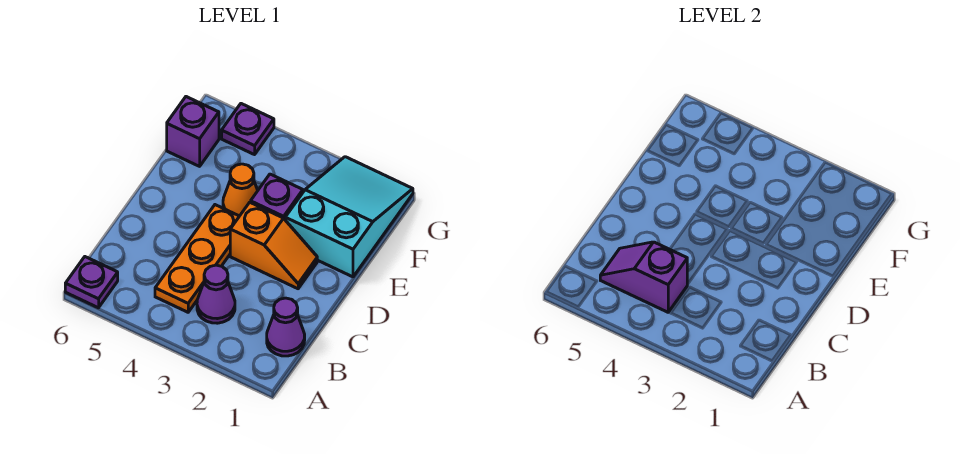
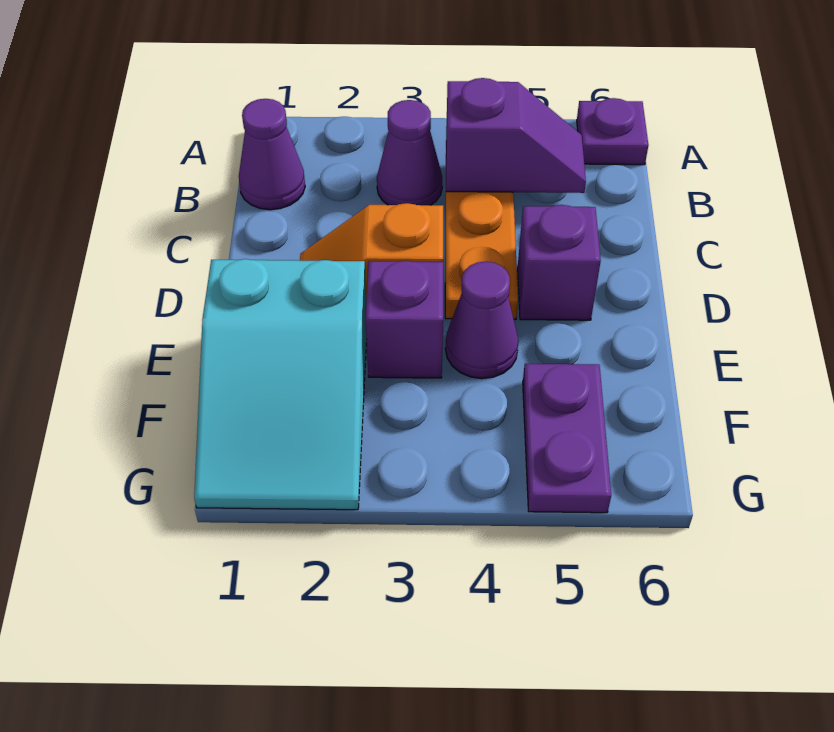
orange cone E4 level 1 -> purple cone E4 level 1
purple brick F6 level 1 -> purple brick D5 level 1
purple plate G5 level 1 -> purple plate F5:G5 level 1

